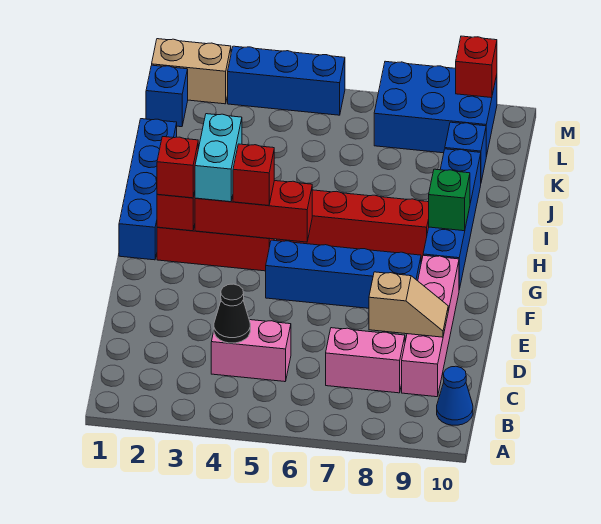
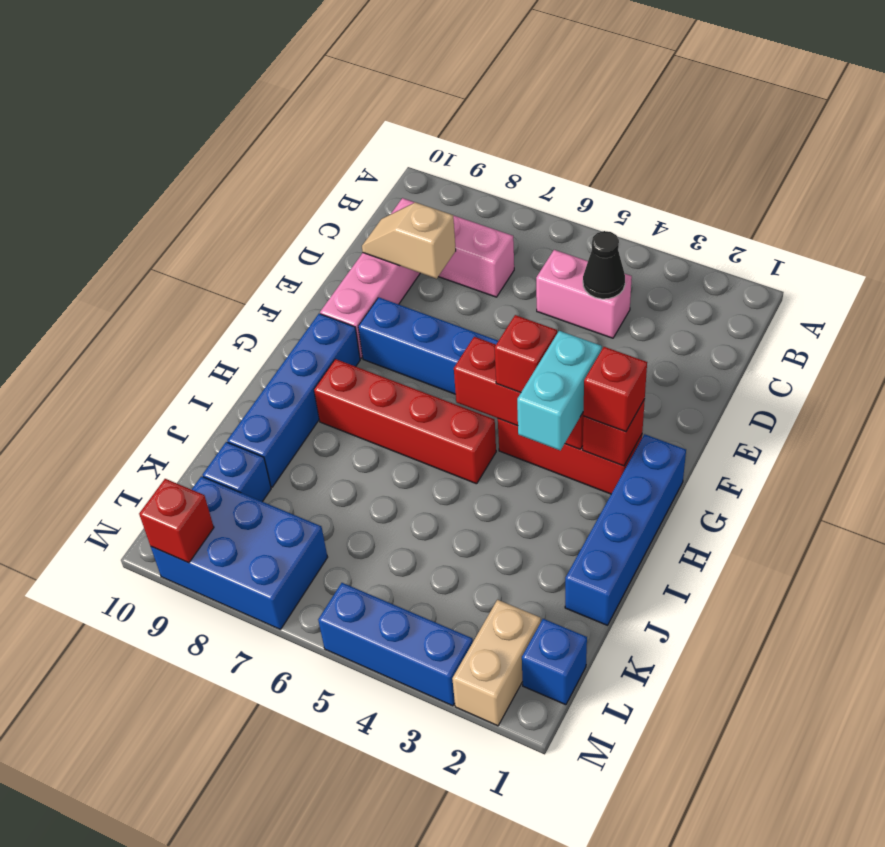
blue cone B10 level 1 -> none
green brick H9 level 2 -> none
tan brick M1:M2 level 1 -> tan brick L2:M2 level 1

